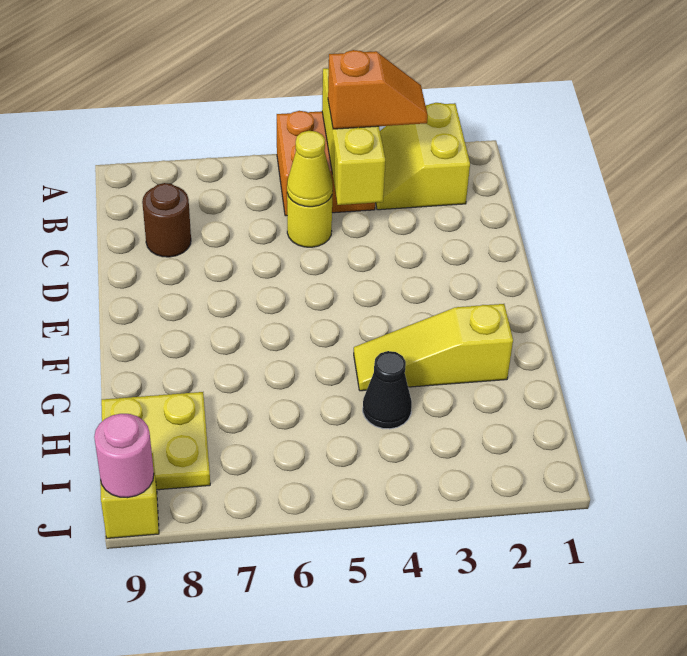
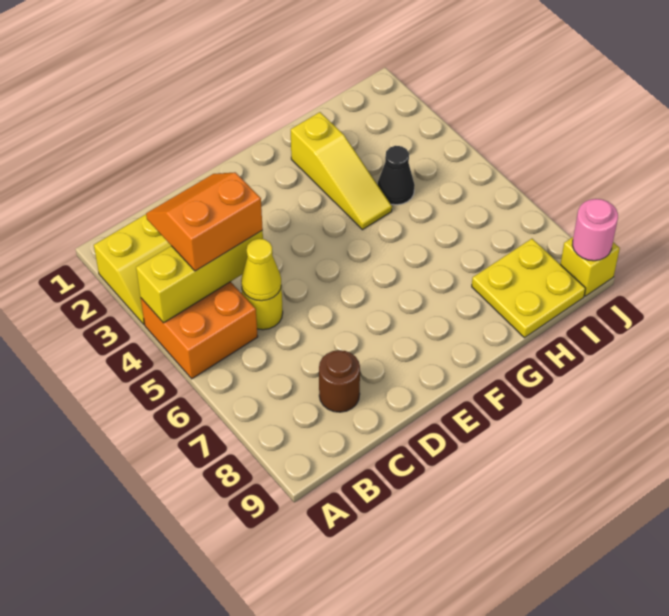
orange slope B3:B4 level 3 top 4 -> orange slope B3:C4 level 3 top 4

